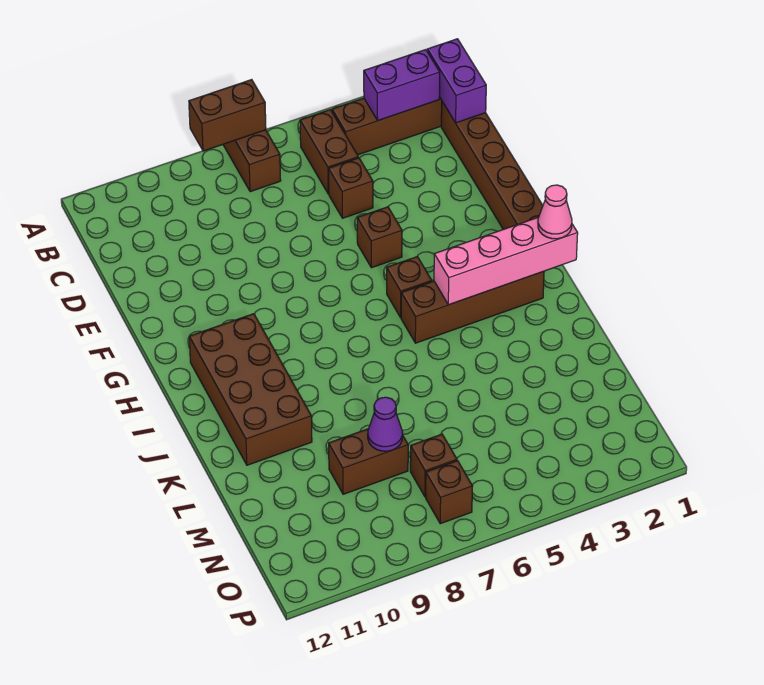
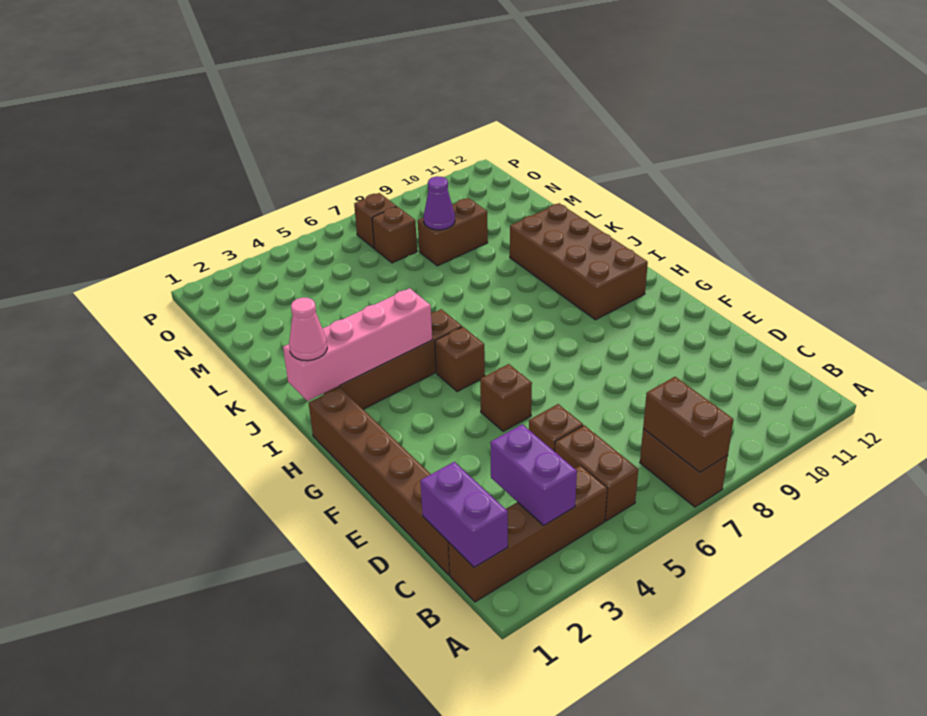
brown brick A7:A8 level 2 -> brown brick A7:B7 level 2
purple brick B2:B3 level 2 -> purple brick B3:C3 level 2

